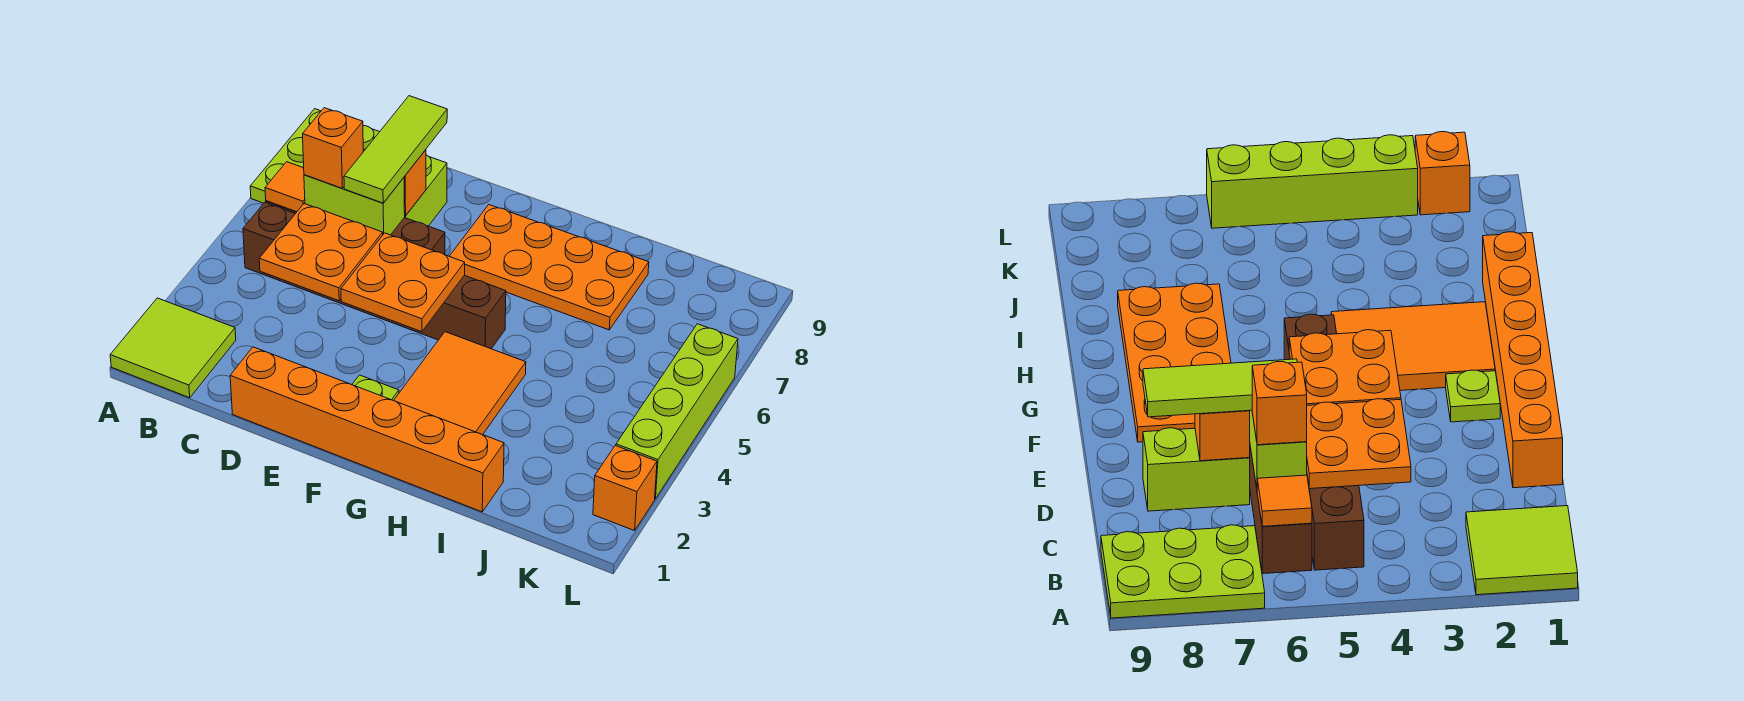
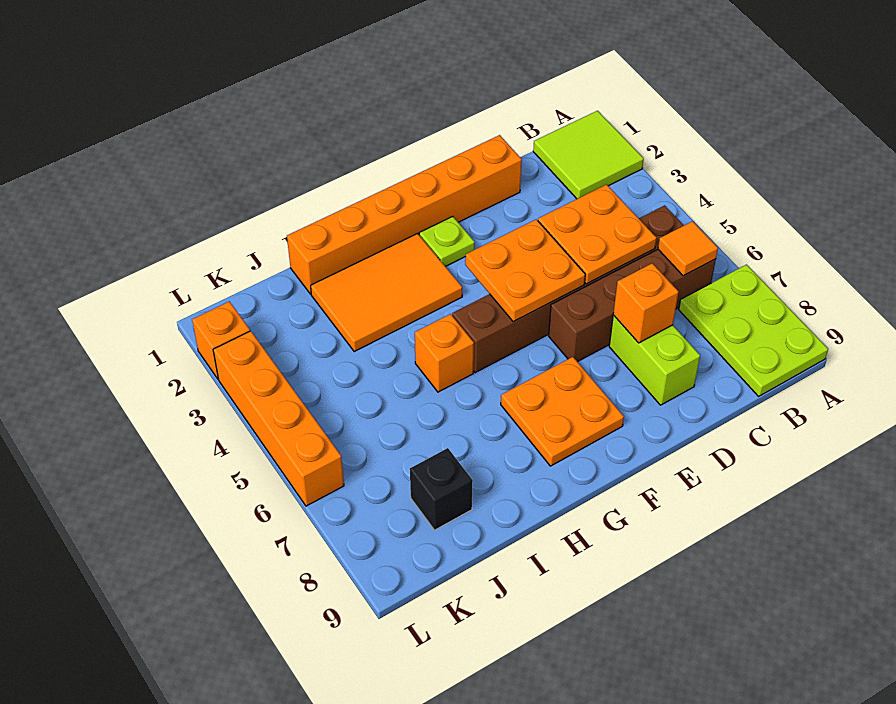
lime brick C6:D6 level 2 -> none
orange brick C6 level 3 -> orange brick H5 level 1
lime tile D6:D8 level 3 -> none
orange plate F7:I8 level 1 -> orange plate F7:G8 level 1
orange tile G2:H4 level 1 -> orange tile G2:I3 level 1
none -> black brick J8 level 1
lime brick L3:L6 level 1 -> orange brick L3:L6 level 1

